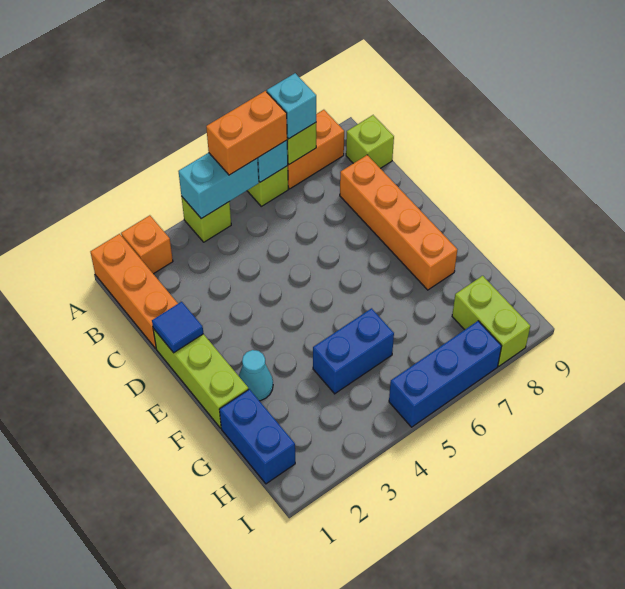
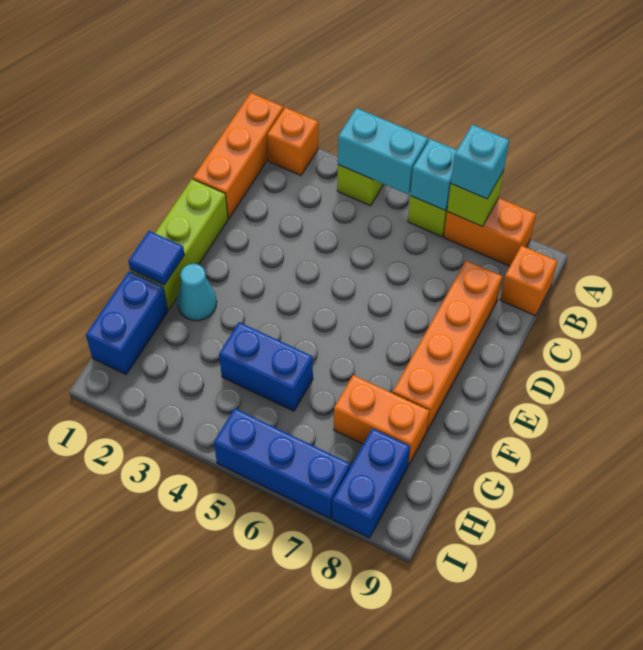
orange brick A5:A6 level 3 -> orange brick G7:G8 level 1
lime brick B9 level 1 -> orange brick B9 level 1
blue tile D1 level 2 -> blue tile F1 level 2
lime brick H8:I8 level 1 -> blue brick H8:I8 level 1

